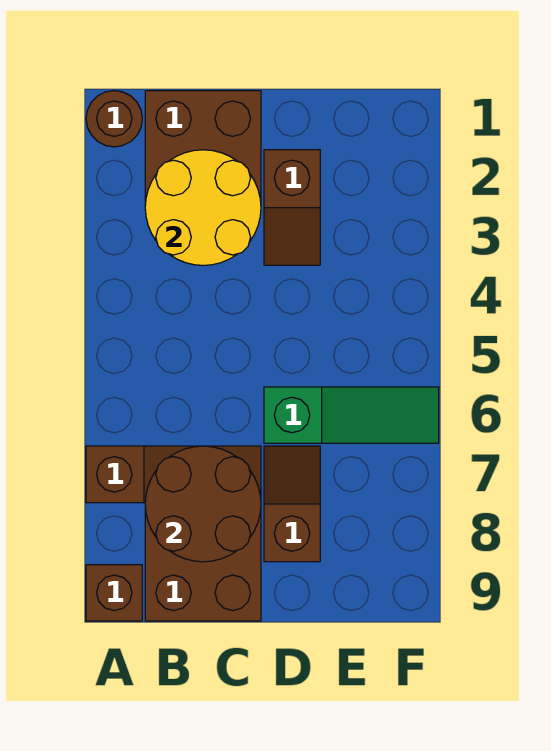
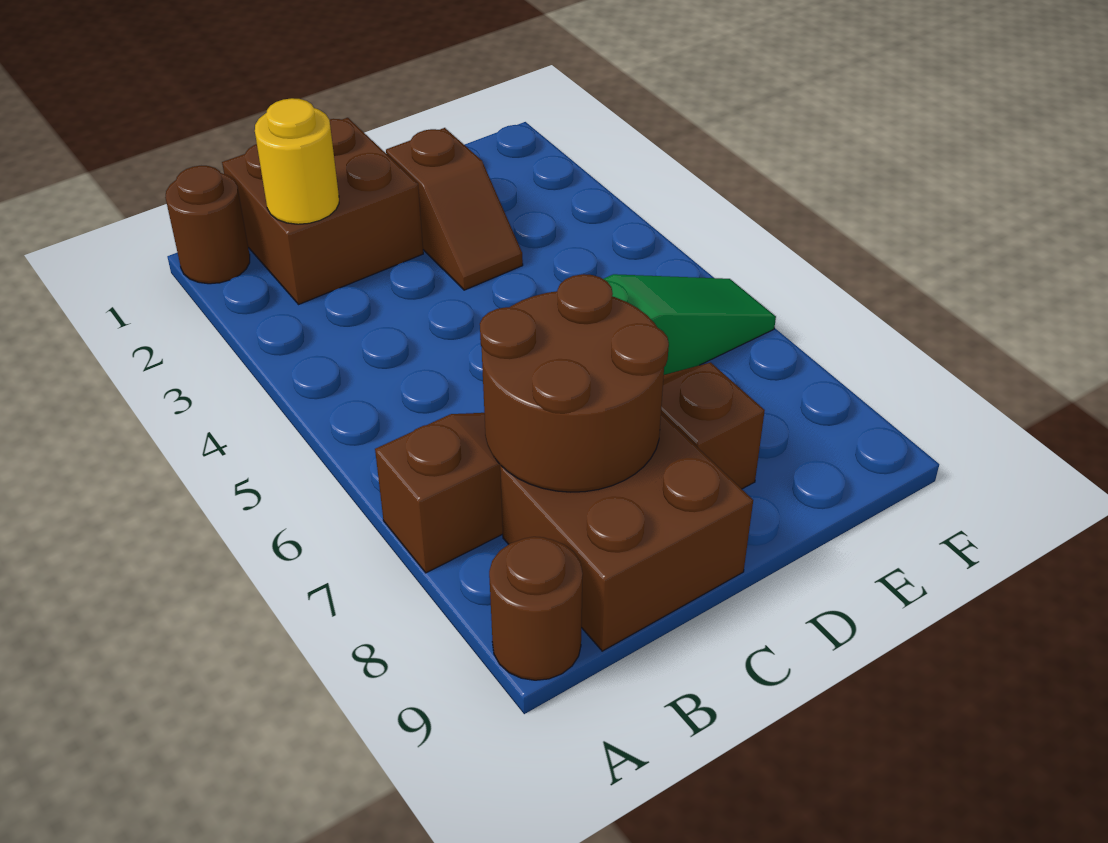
brown brick A9 level 1 -> brown round brick A9 level 1
yellow round brick B2:C3 level 2 -> yellow round brick B2 level 2

